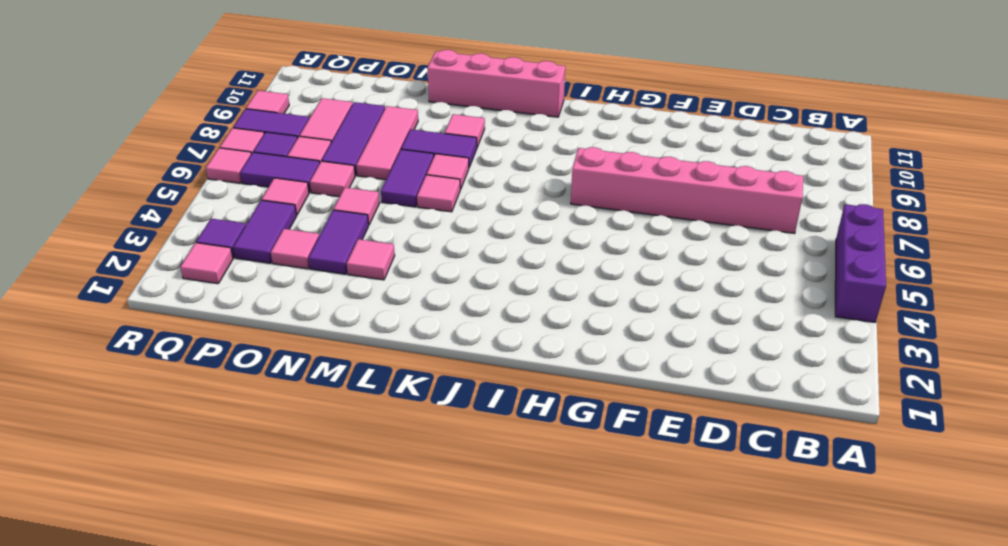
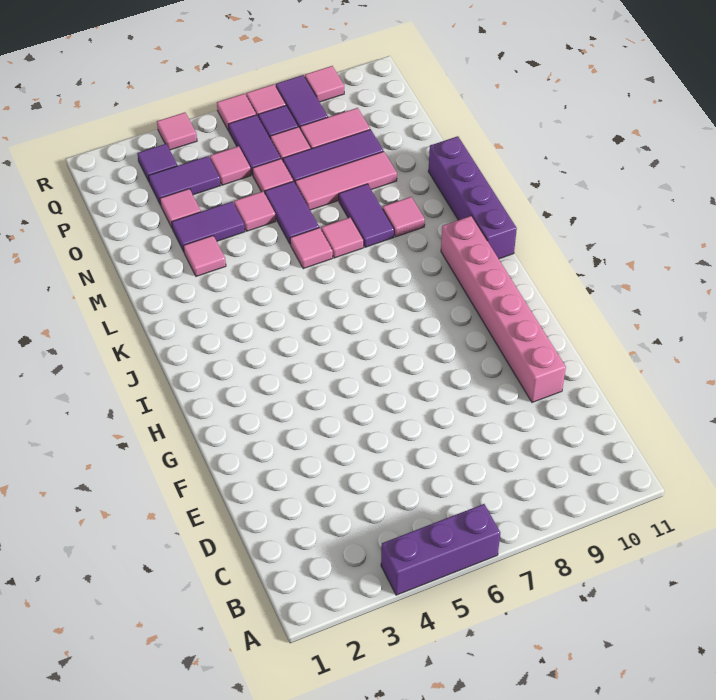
pink brick C7:H7 level 1 -> pink brick E10:J10 level 1
pink brick J11:M11 level 1 -> purple brick J11:M11 level 1
purple tile M6:M7 level 1 -> purple tile M6:N6 level 1
pink tile Q2 level 1 -> pink tile R4 level 1

